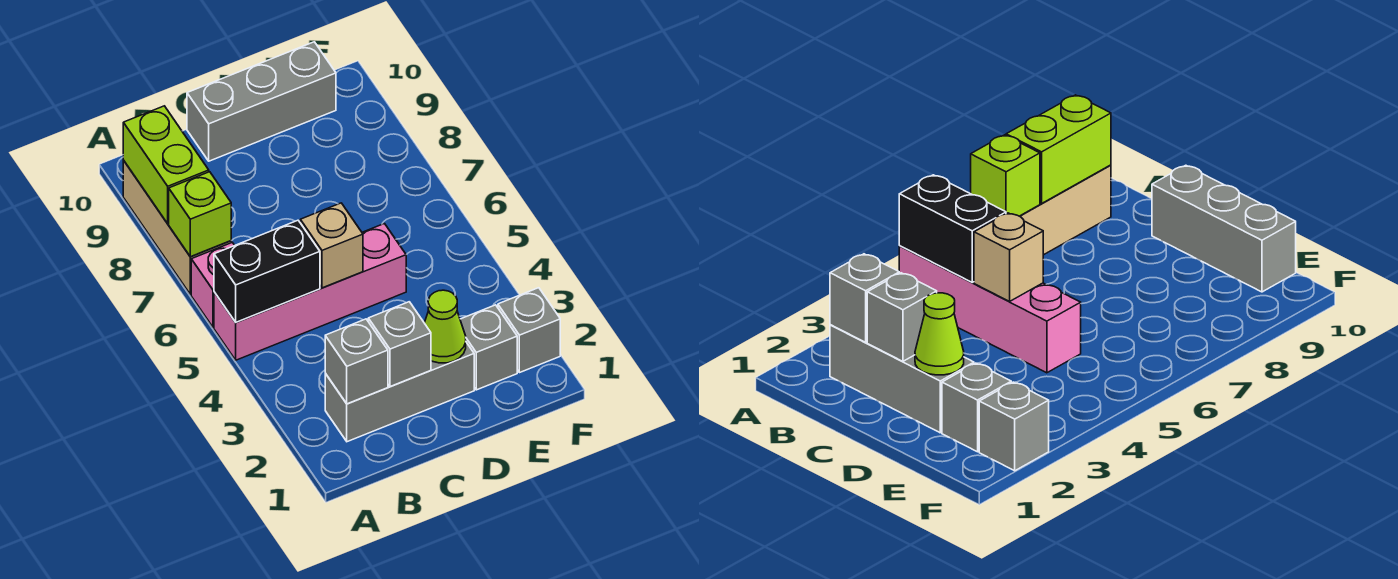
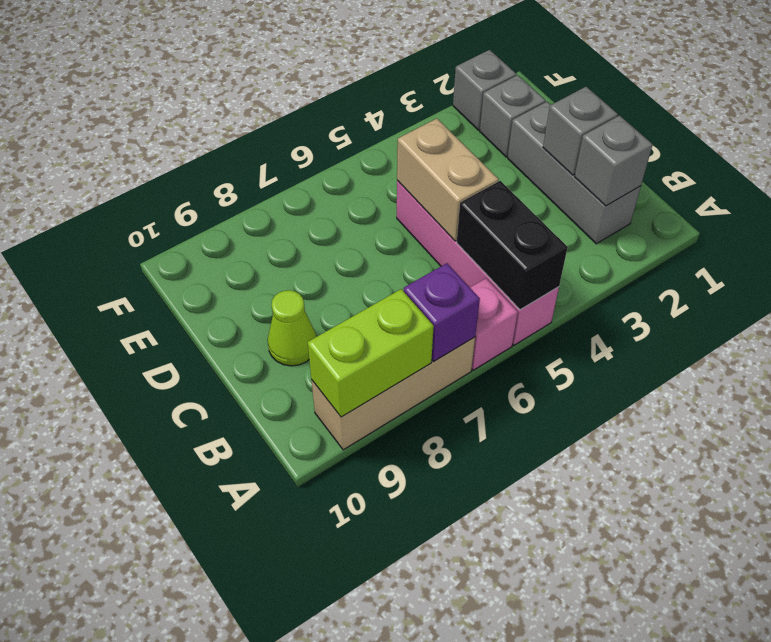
lime brick A7 level 2 -> purple brick A7 level 2
tan brick C5 level 2 -> tan brick C5:D5 level 2
grey brick C10:E10 level 1 -> none
lime cone D2 level 2 -> lime cone C9 level 1

